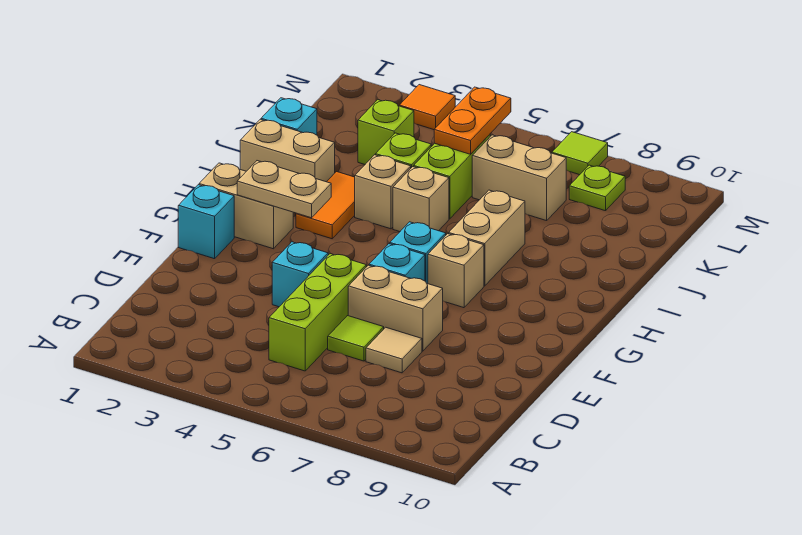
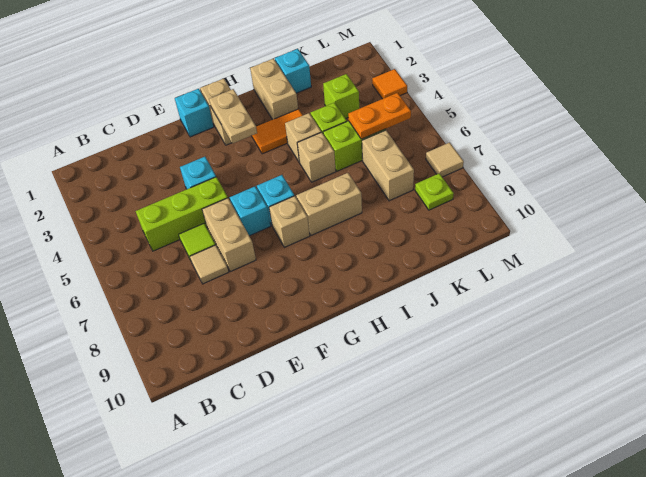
lime tile M7 level 1 -> tan tile M7 level 1

